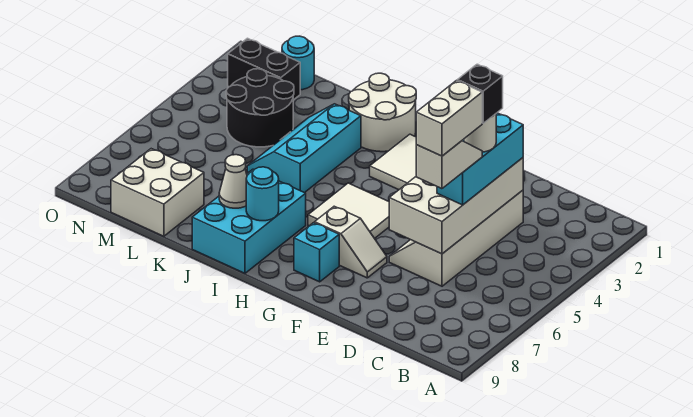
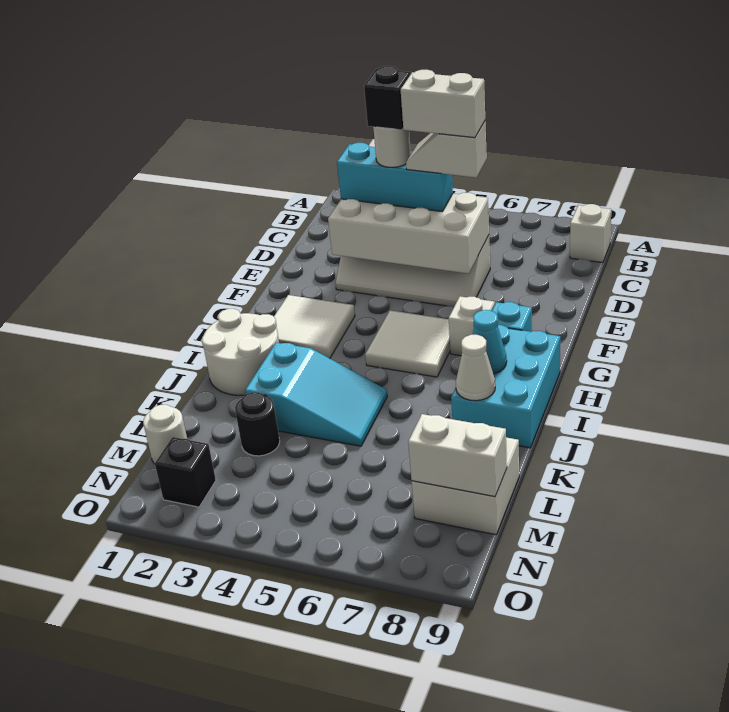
none -> white brick B9 level 1
cyan brick I7:J9 level 1 -> cyan brick H8:J9 level 1
cyan round brick I8 level 2 -> cyan cone I8 level 2
cyan slope J3:K5 level 1 top J -> cyan slope J3:K5 level 1 top 3
black round brick L3:M4 level 1 -> black round brick L3 level 1
cyan round brick M1 level 1 -> white round brick M1 level 1
black brick M2:N2 level 1 -> black brick N2 level 1
none -> white brick M8:M9 level 2

